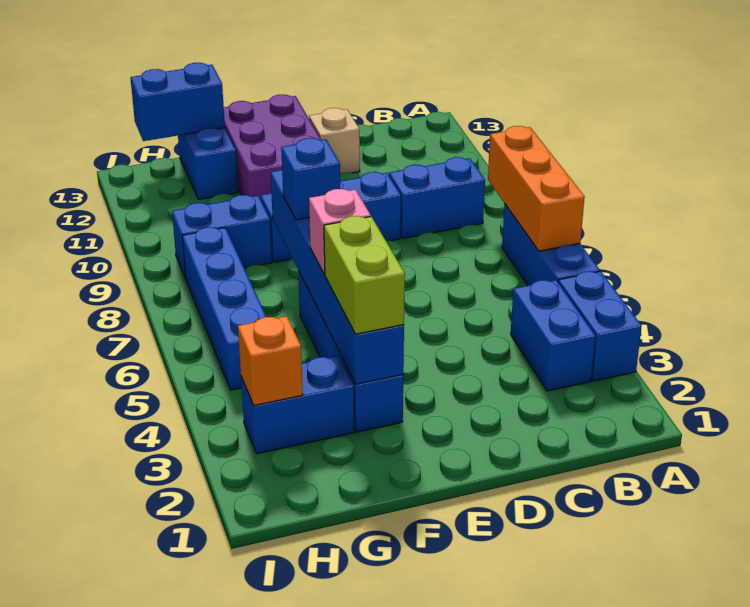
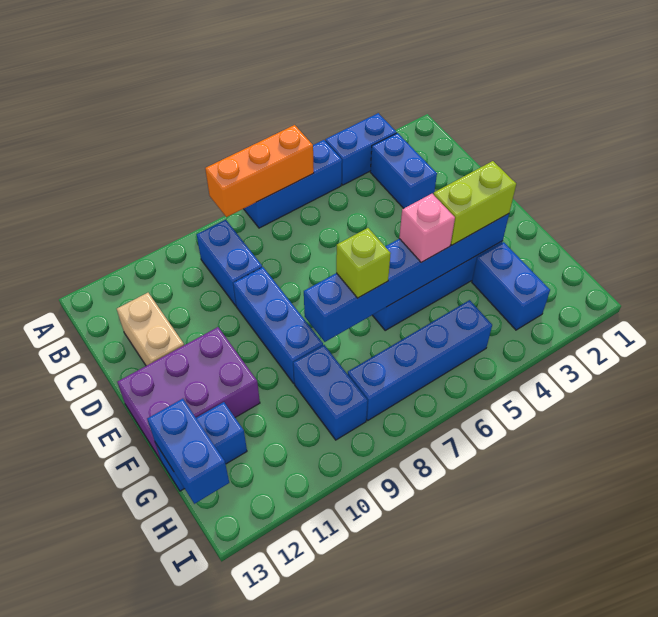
blue brick B3:B4 level 1 -> blue brick B3:C3 level 1
tan brick D12 level 1 -> tan brick C12:D12 level 1
blue brick F7 level 3 -> lime brick F7 level 3
orange brick H3 level 2 -> none

